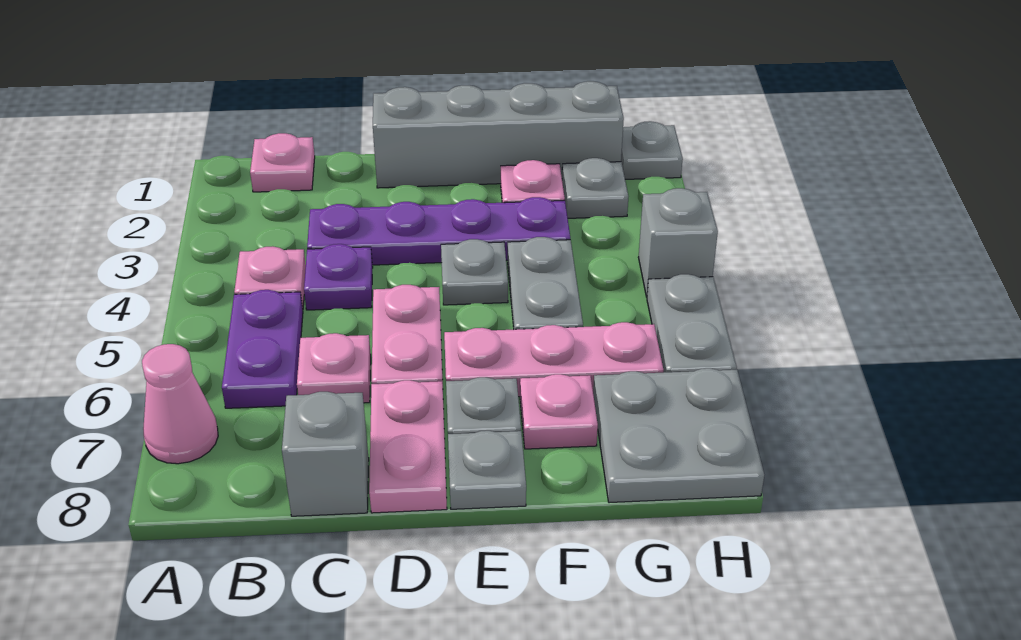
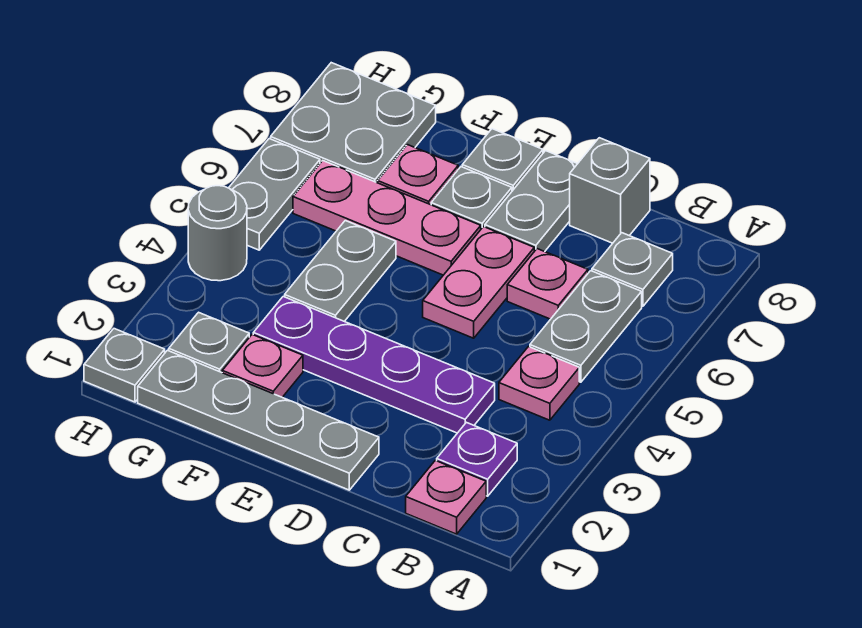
pink cone A7 level 1 -> none
purple plate B5:B6 level 1 -> grey plate B5:B6 level 1
purple plate C4 level 1 -> purple plate B2 level 1
grey brick D1:G1 level 1 -> grey plate D1:G1 level 1
pink plate D7:D8 level 1 -> grey plate D7:D8 level 1
grey plate E4 level 1 -> grey plate B7 level 1
grey brick H4 level 1 -> grey round brick H4 level 1

